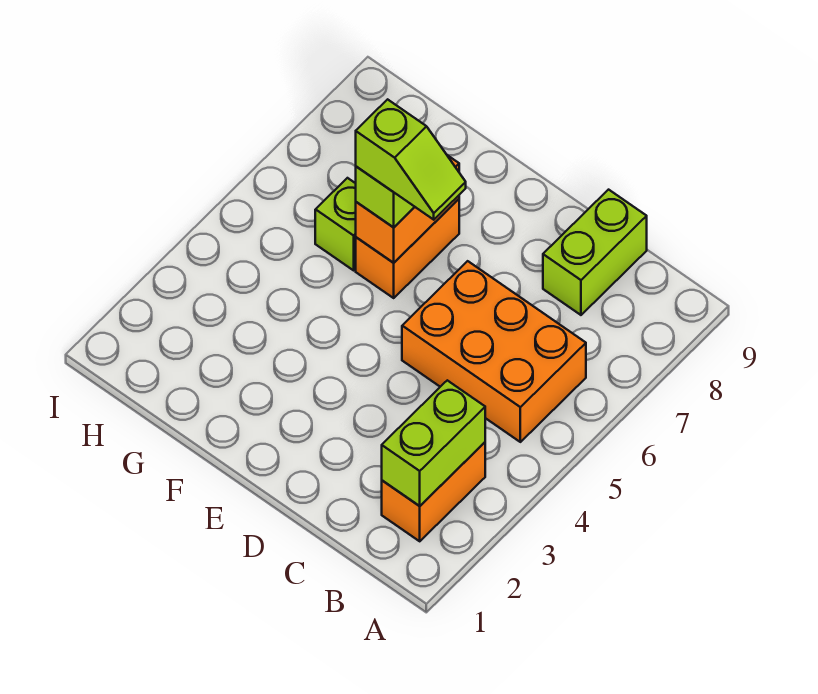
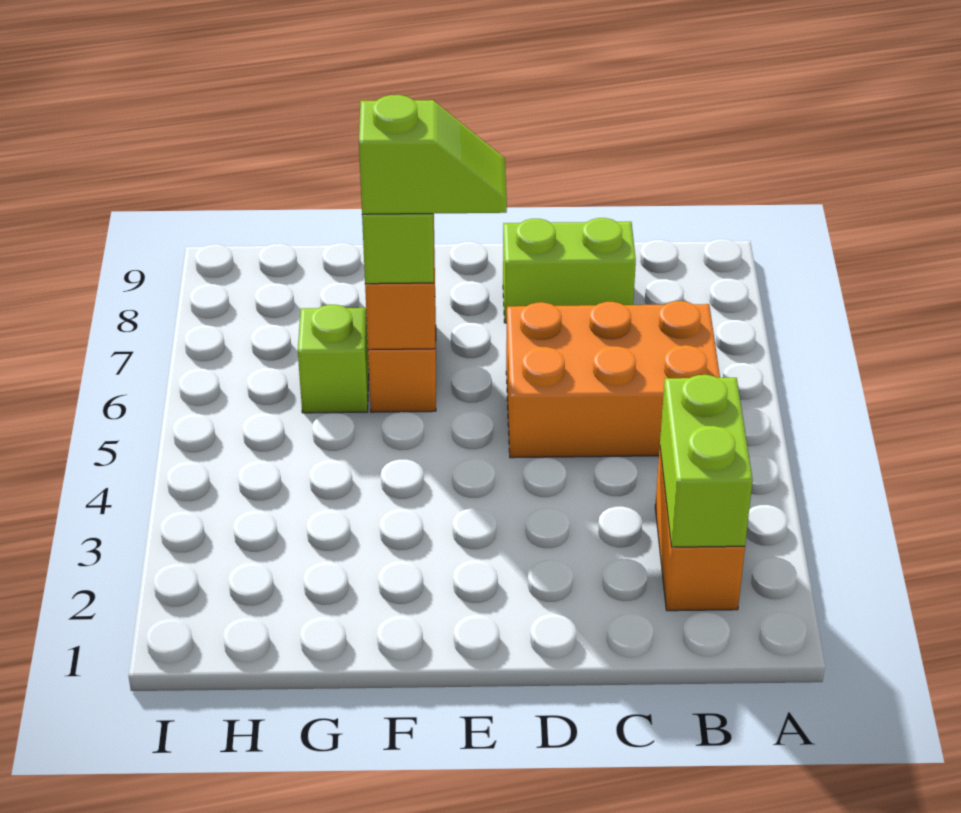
lime brick C8:C9 level 1 -> lime brick C8:D8 level 1

